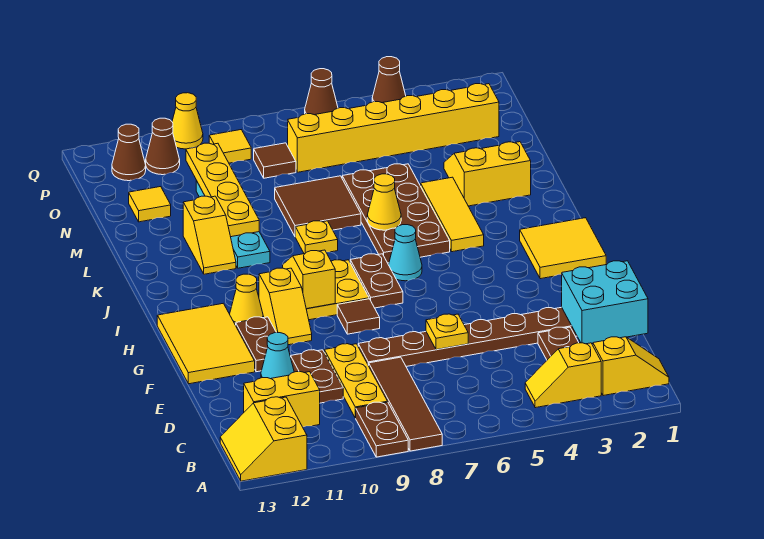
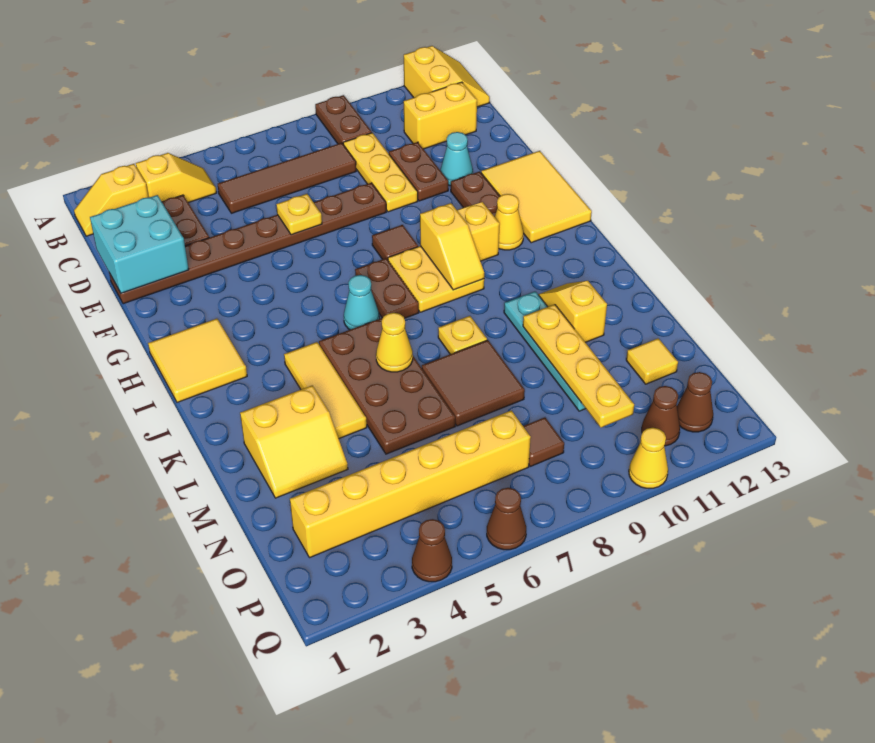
brown tile A8:D8 level 1 -> brown tile C5:C8 level 1
yellow tile P9 level 1 -> none

